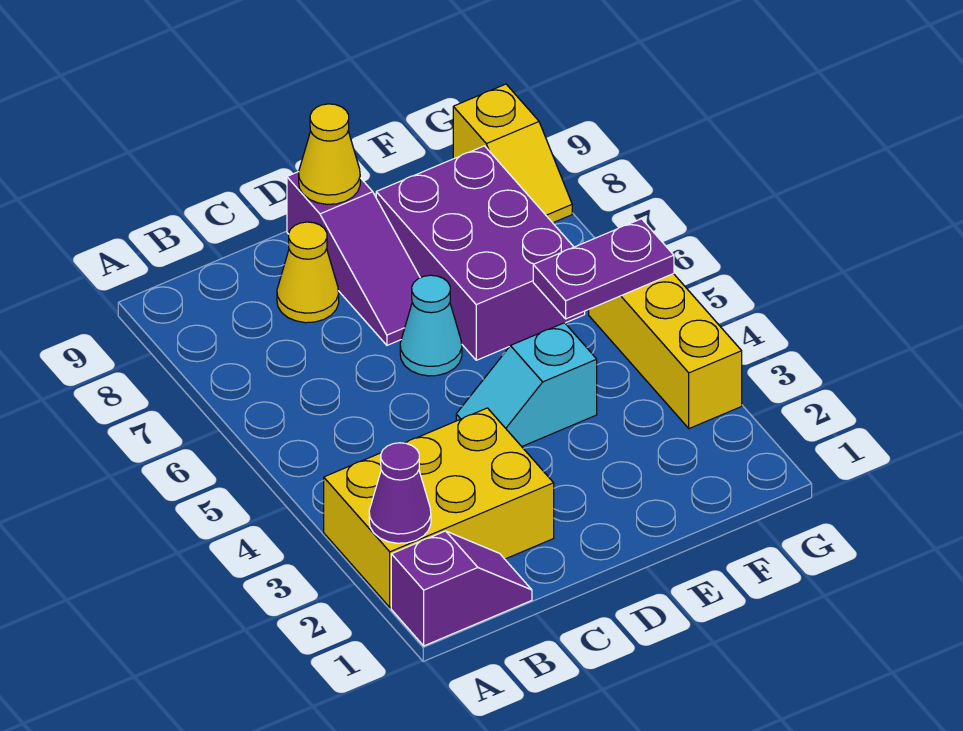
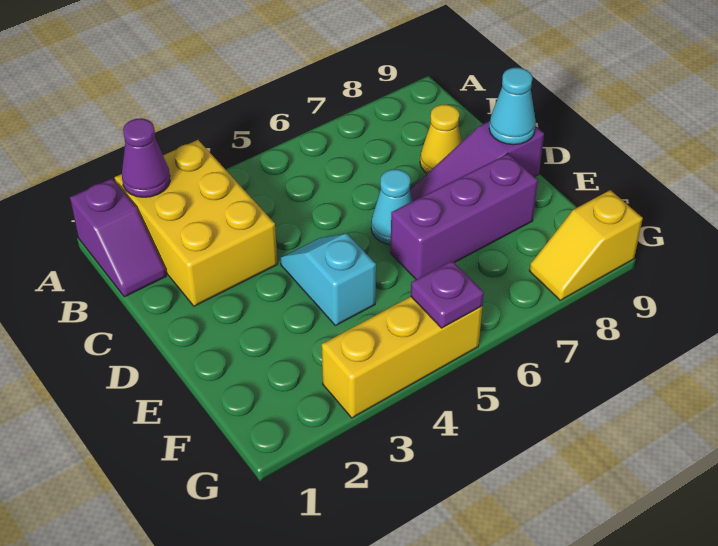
yellow cone D9 level 2 -> cyan cone D9 level 2
purple brick E6:F8 level 1 -> purple brick E6:E8 level 1
purple plate F5:G5 level 2 -> purple plate G5 level 2

